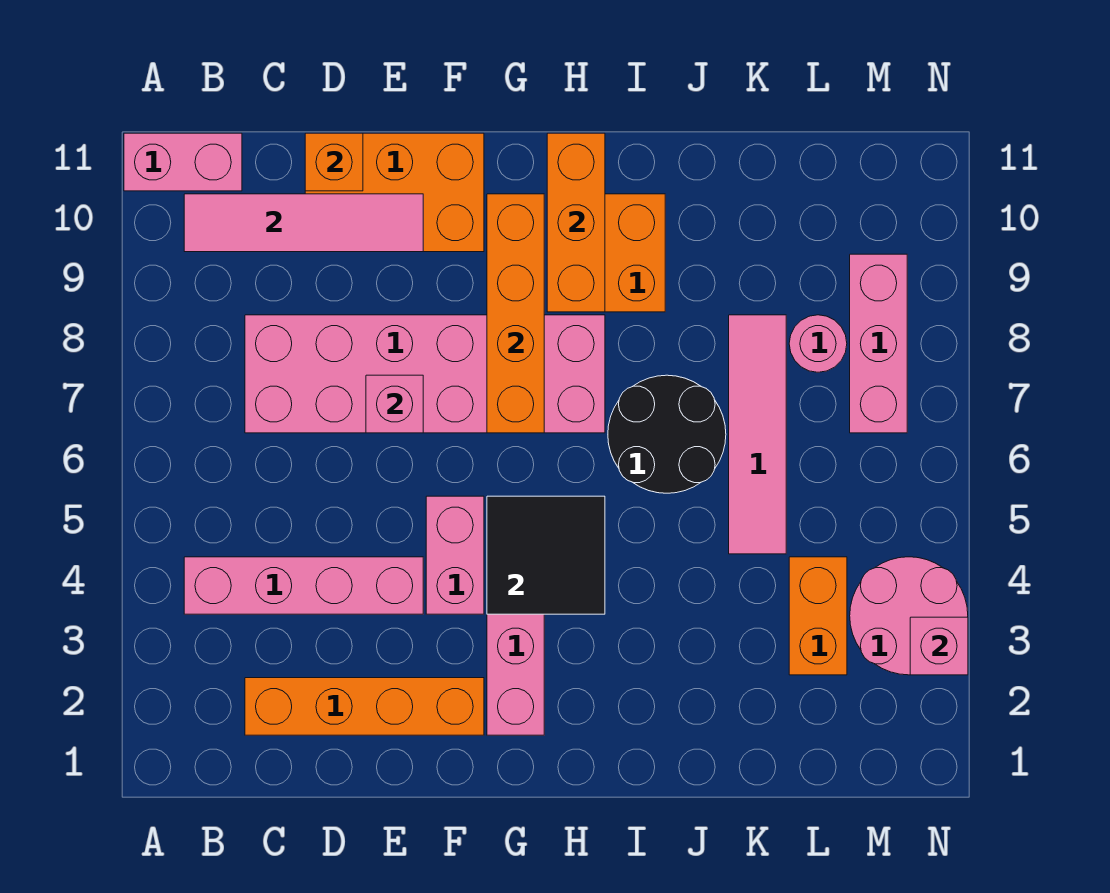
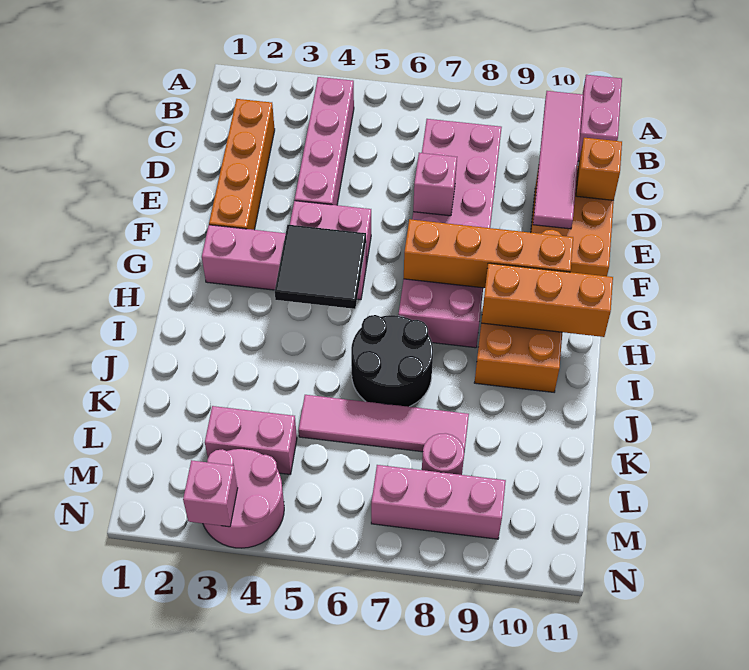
orange brick L3:L4 level 1 -> pink brick L3:L4 level 1

